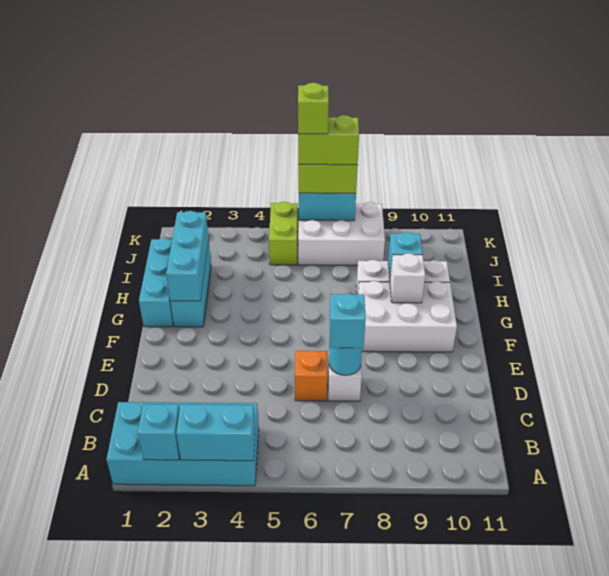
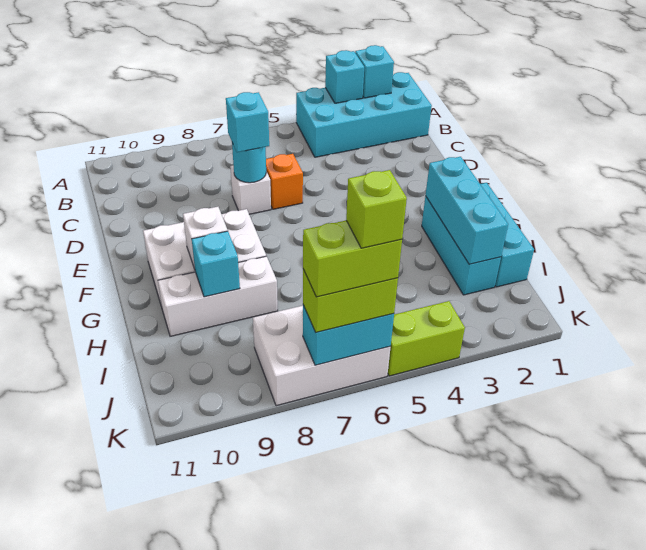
cyan brick A3:A4 level 2 -> cyan brick A3 level 2
lime brick J5:K5 level 1 -> lime brick K4:K5 level 1

